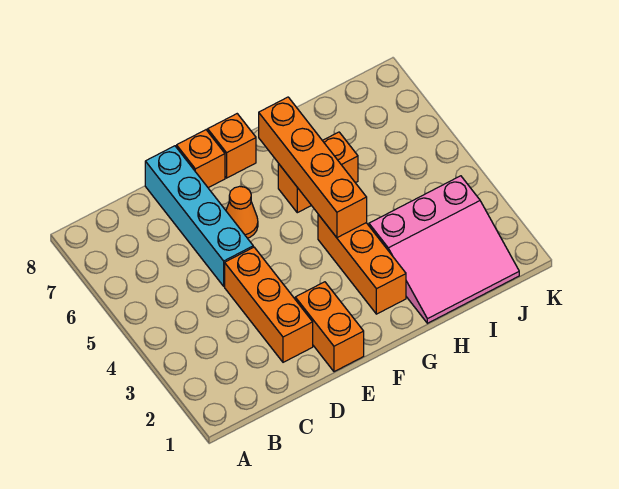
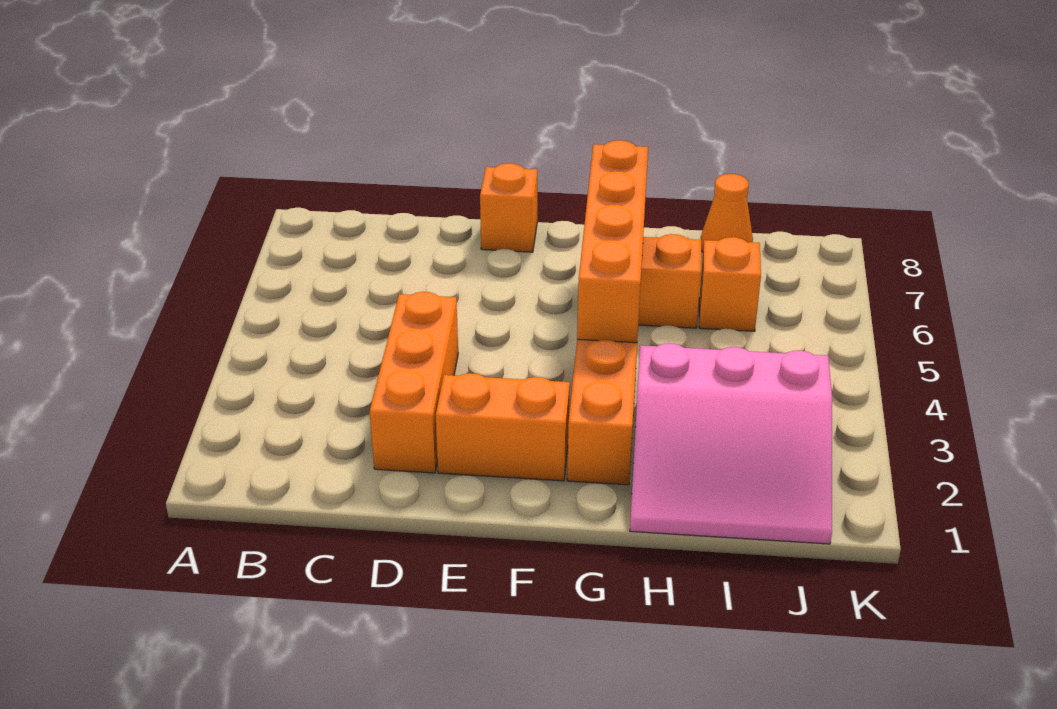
cyan brick D5:D8 level 1 -> none
orange brick E1:E2 level 1 -> orange brick E2:F2 level 1
orange cone E6 level 1 -> orange cone I8 level 1
orange brick F8 level 1 -> orange brick I6 level 1

